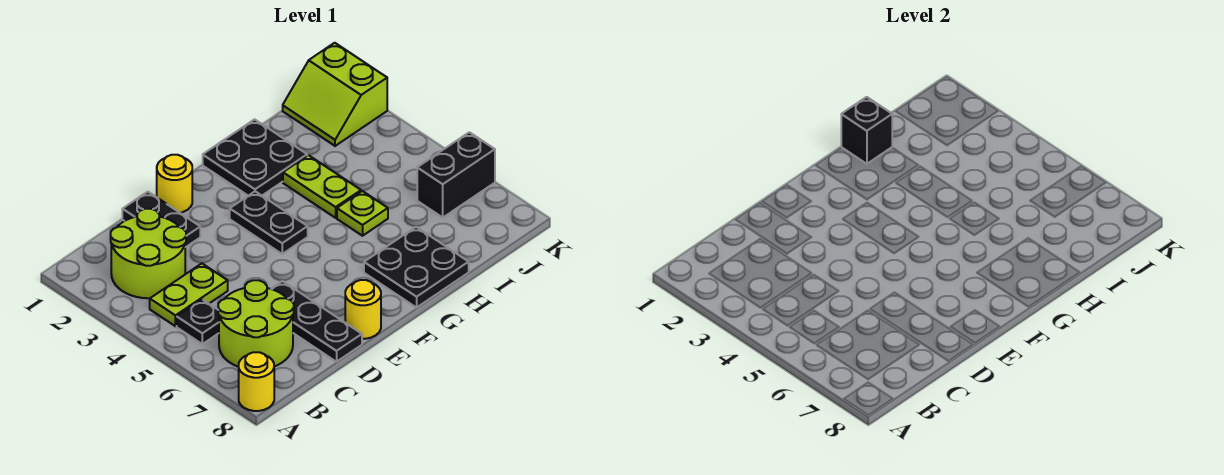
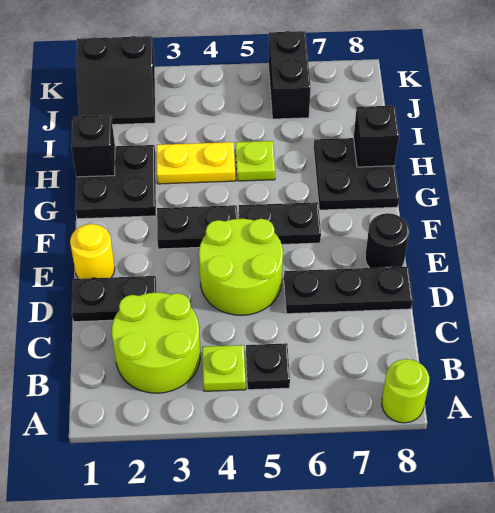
yellow round brick A8 level 1 -> lime round brick A8 level 1
lime plate B4:C4 level 1 -> lime plate B4 level 1
lime round brick B6:C7 level 1 -> lime round brick D4:E5 level 1
yellow round brick E8 level 1 -> black round brick E8 level 1
none -> black plate F5:F6 level 1
lime plate H3:H4 level 1 -> yellow plate H3:H4 level 1
none -> black brick H8 level 2
lime slope J1:K2 level 1 top K -> black slope J1:K2 level 1 top K

